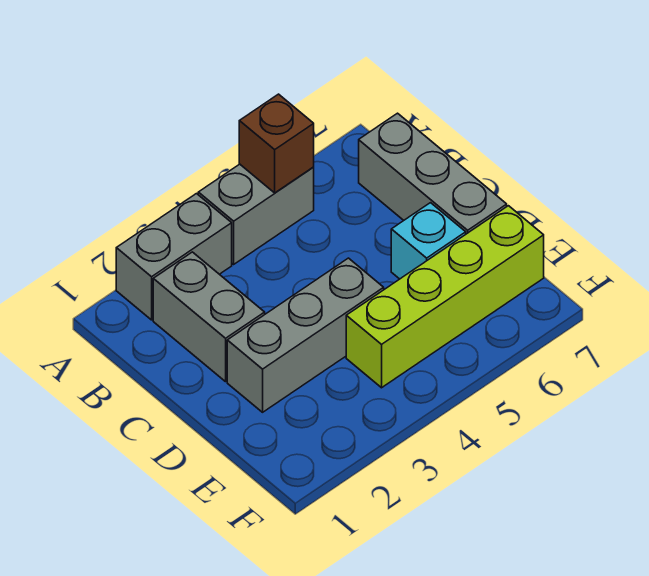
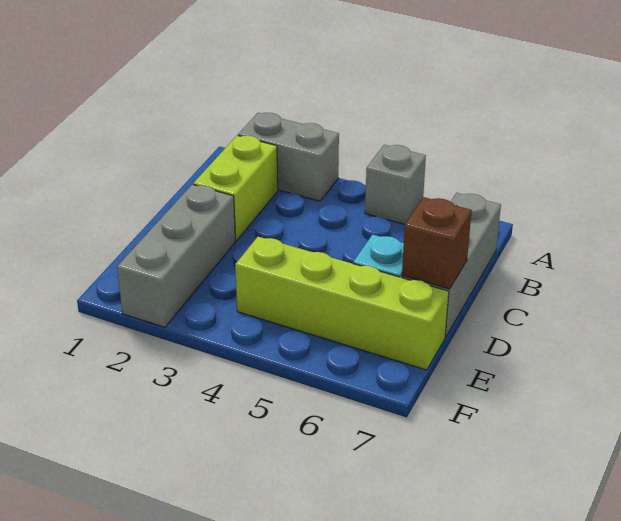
grey brick A4:A5 level 1 -> grey brick A5 level 1
brown brick A5 level 2 -> brown brick D7 level 2
grey brick B2:C2 level 1 -> lime brick B2:C2 level 1
grey brick D2:D4 level 1 -> grey brick D2:F2 level 1

